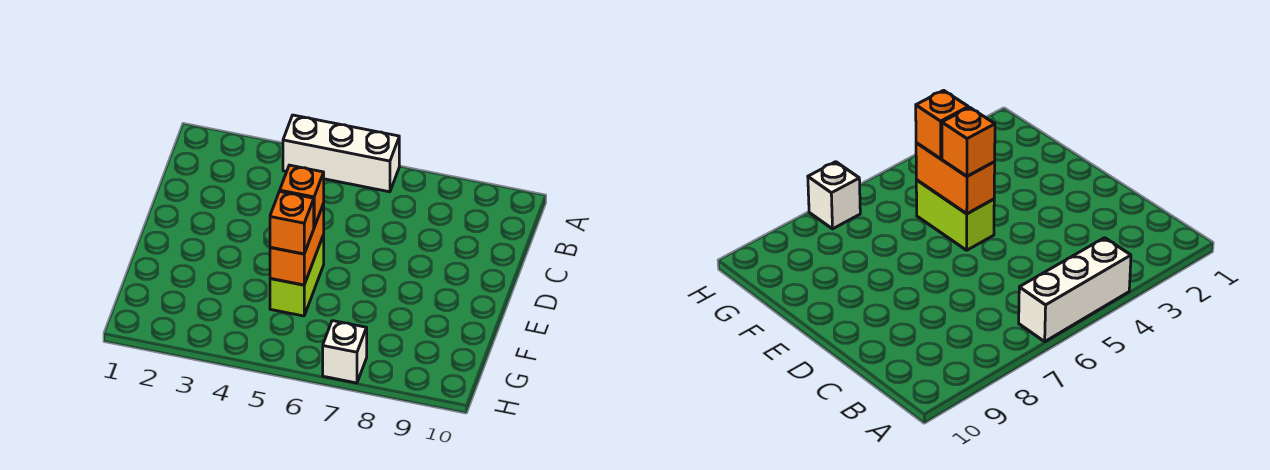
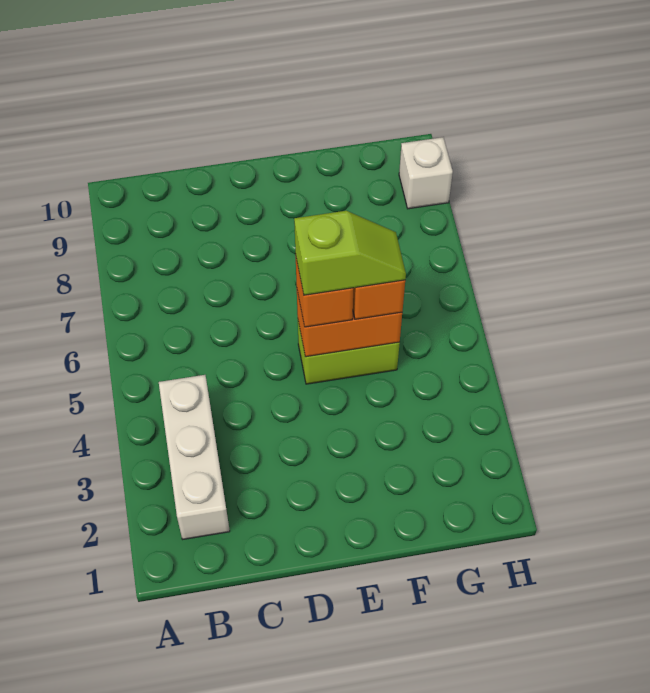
white brick A4:A6 level 1 -> white brick B2:B4 level 1
none -> lime slope E5:F5 level 4 top E
white brick H7 level 1 -> white brick H9 level 1

